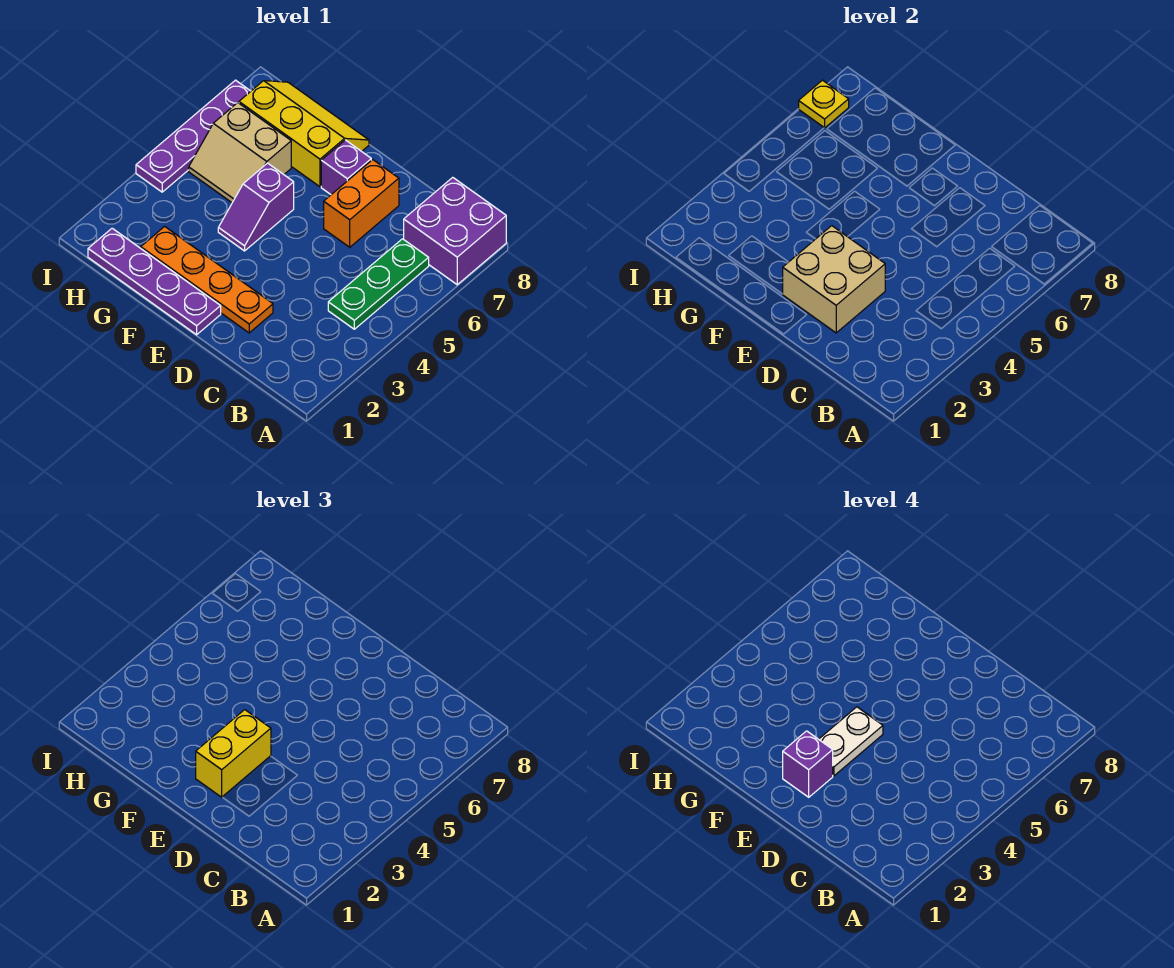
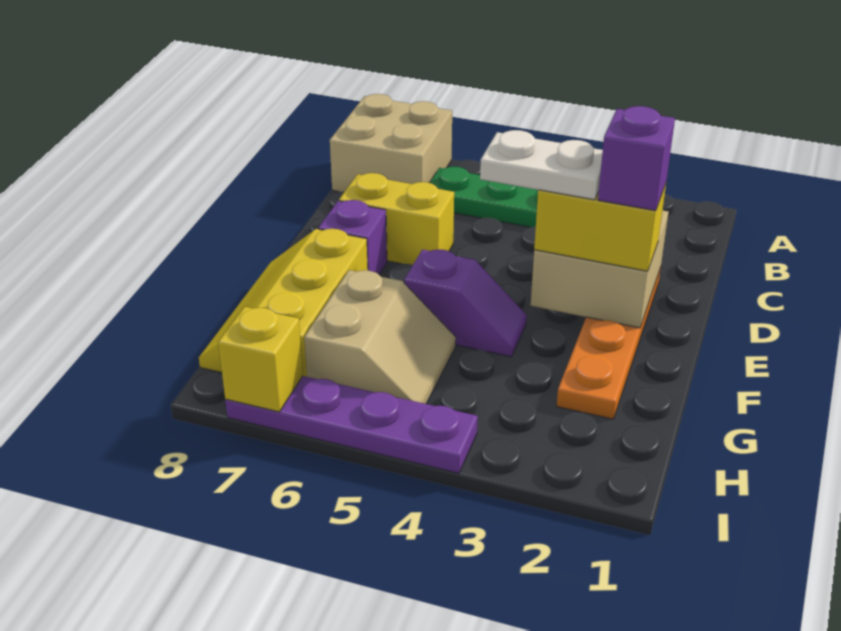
purple brick A7:B8 level 1 -> tan brick A7:B8 level 1
orange brick D6:D7 level 1 -> yellow brick D6:D7 level 1
purple plate E1:H1 level 1 -> none
yellow plate I7 level 2 -> yellow brick I7 level 2

